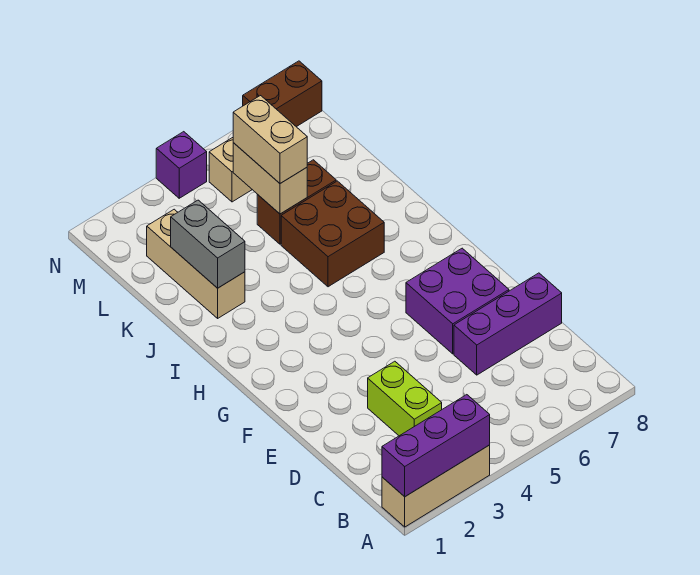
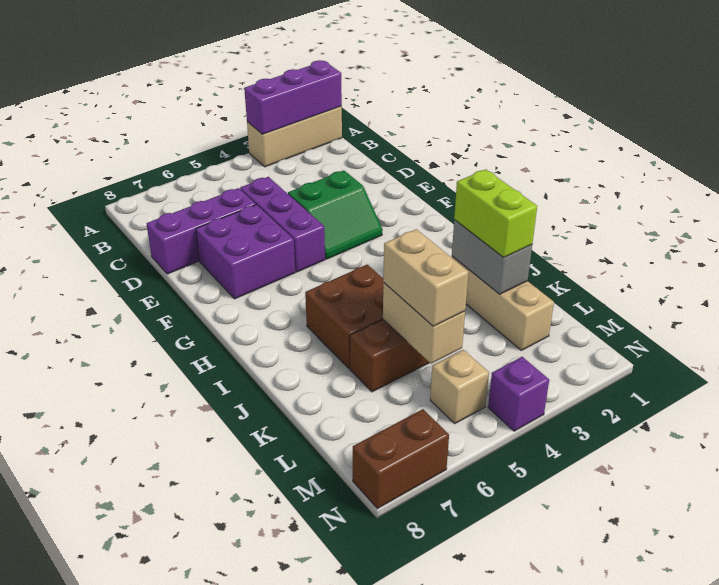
lime brick C3:D3 level 1 -> lime brick J2:K2 level 3
none -> purple brick D5:F5 level 1
none -> green slope E3:F4 level 1 top E

